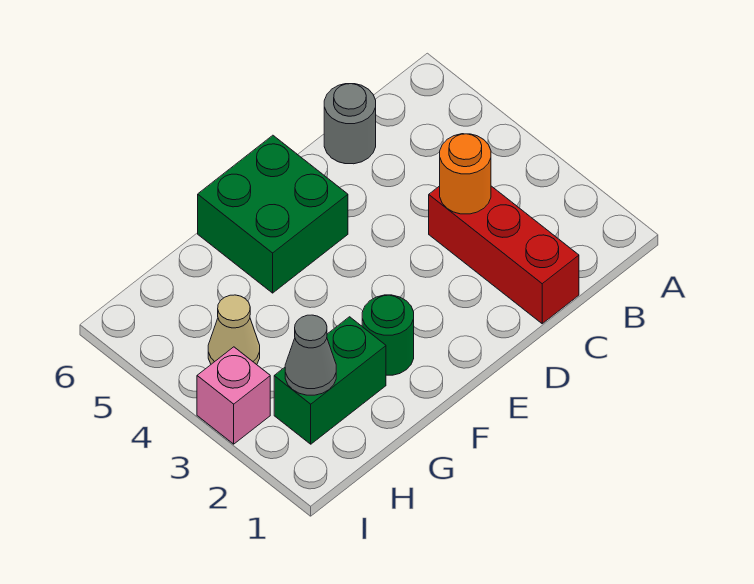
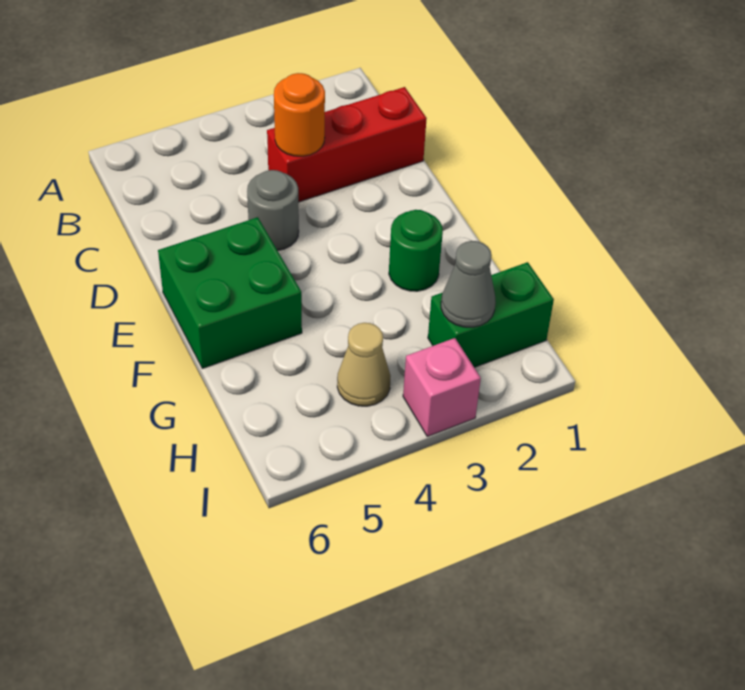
grey round brick C6 level 1 -> grey round brick D4 level 1
green brick G2:H2 level 1 -> green brick H1:H2 level 1

